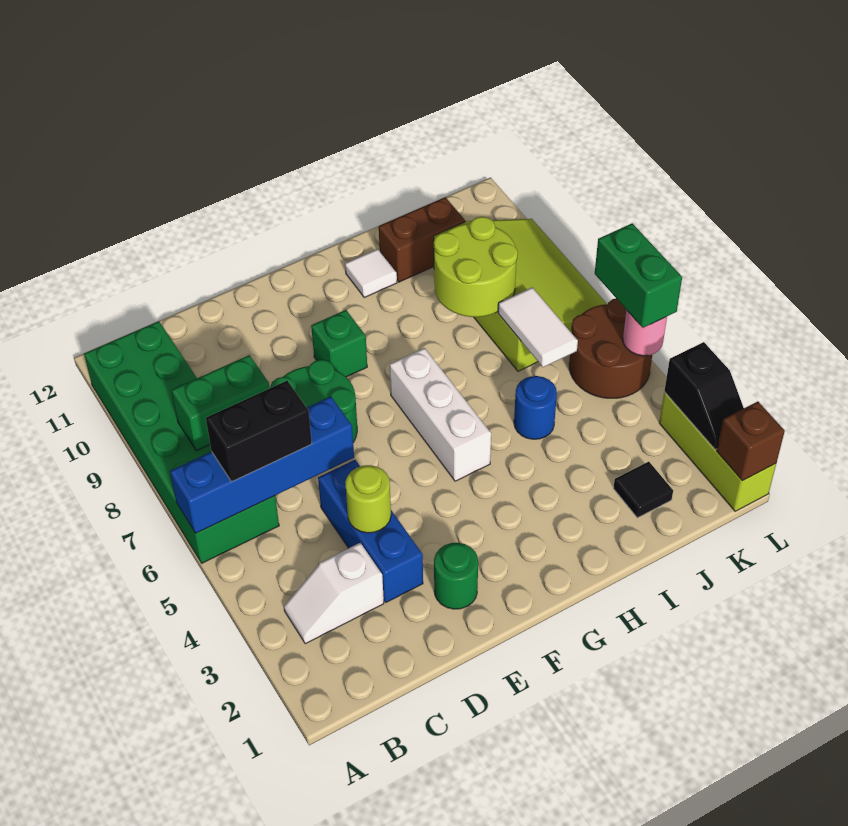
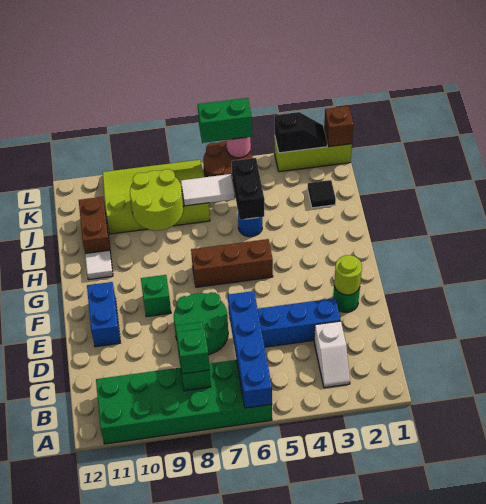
black brick B6:C6 level 3 -> black brick I5:J5 level 2
none -> green brick B8 level 3
lime round brick D4 level 2 -> lime round brick E2 level 2
none -> blue brick E11:F11 level 1
white brick G5:G7 level 1 -> brown brick G5:G7 level 1

